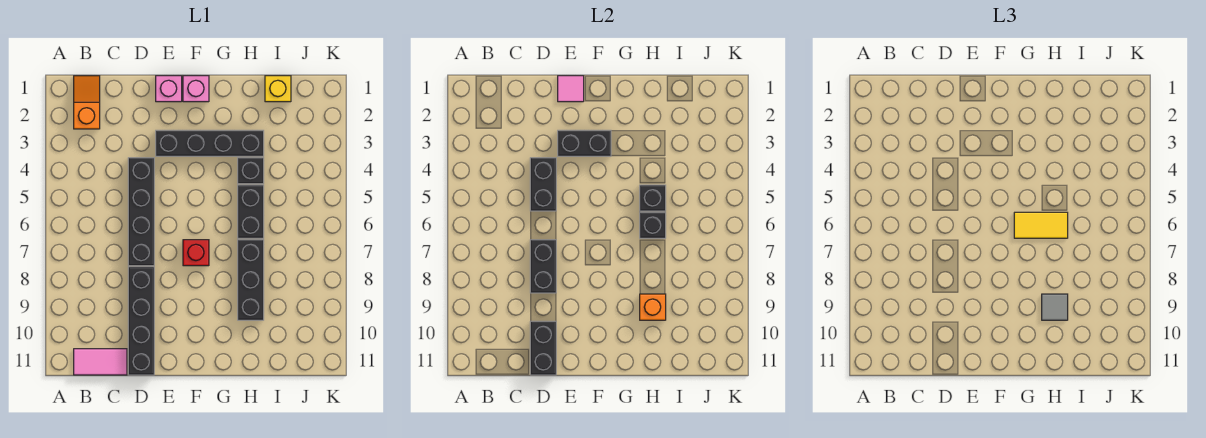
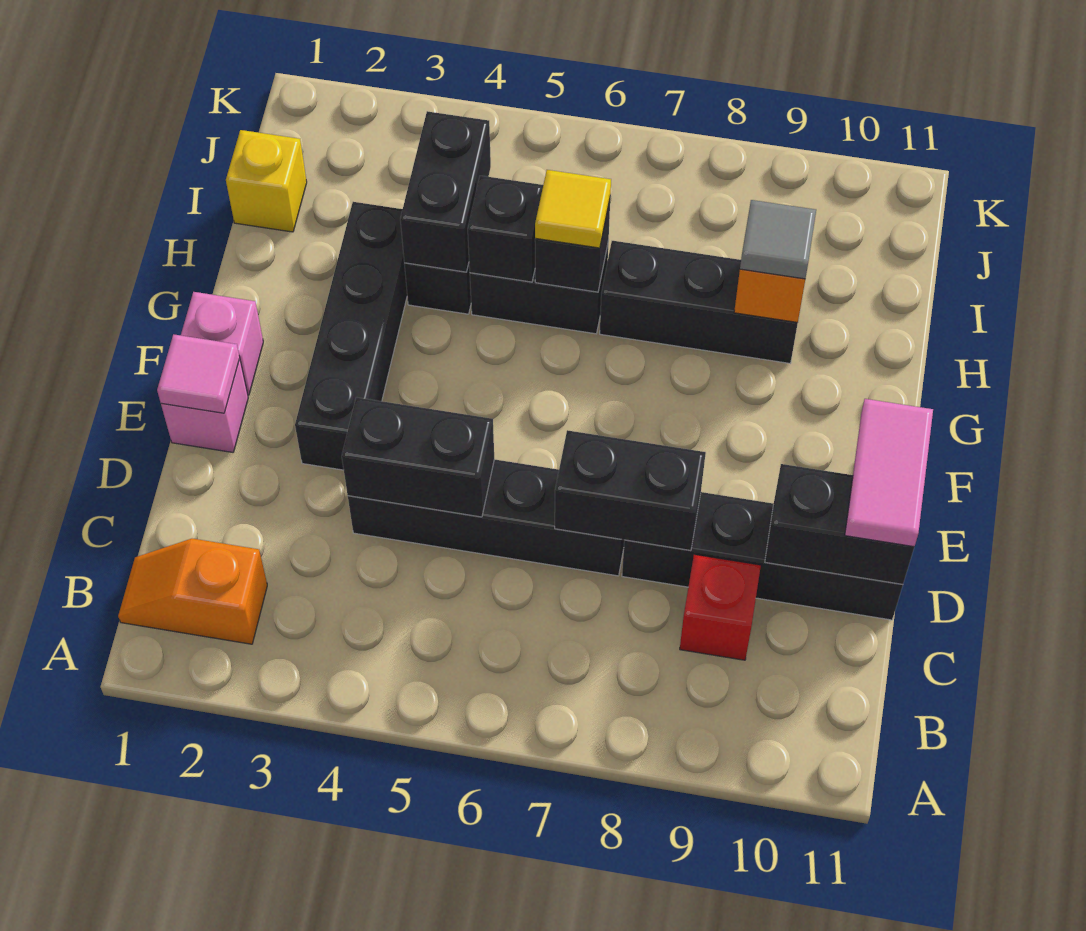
pink tile B11:C11 level 1 -> pink tile D11:E11 level 3
black brick E3:F3 level 2 -> black brick H4:I4 level 2
red brick F7 level 1 -> red brick C9 level 1
yellow tile G6:H6 level 3 -> yellow tile H6 level 3

